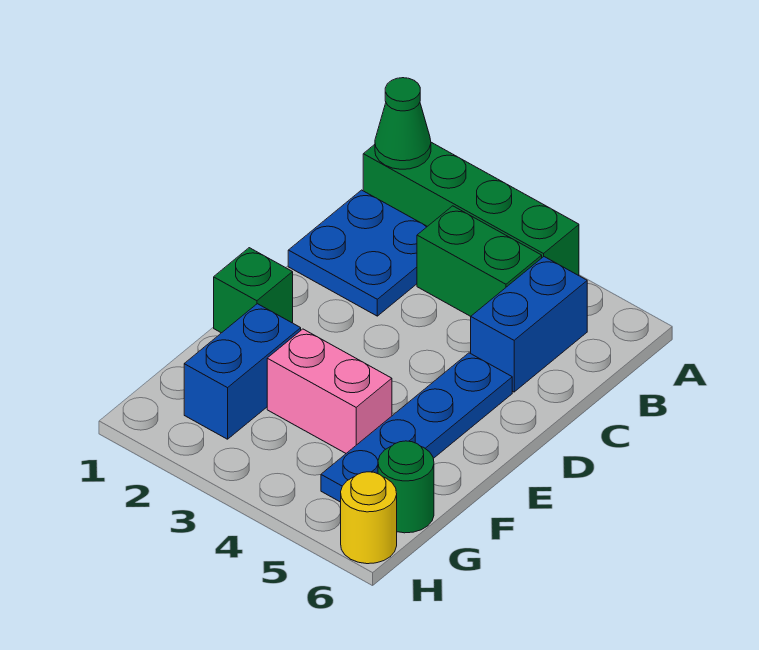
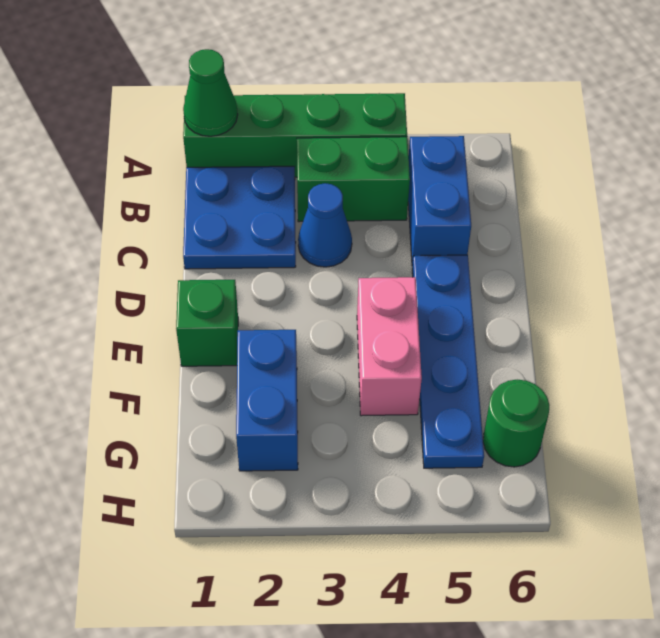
none -> blue cone C3 level 1
pink brick F3:F4 level 1 -> pink brick E4:F4 level 1
yellow round brick H6 level 1 -> none

